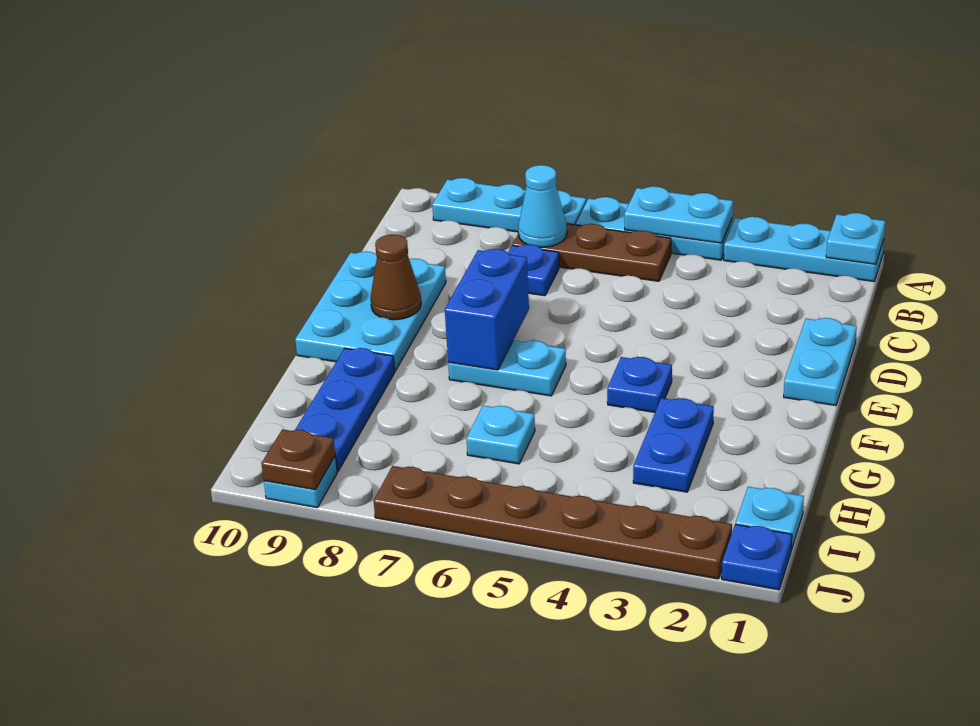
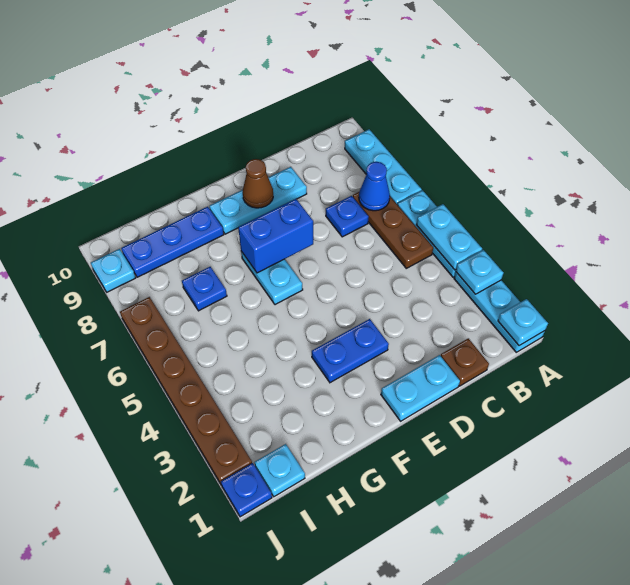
cyan cone B7 level 2 -> blue cone B7 level 2
cyan plate D9:F10 level 1 -> cyan plate D9:F9 level 1
blue plate F4 level 1 -> blue plate H7 level 1
blue plate G3:H3 level 1 -> blue plate E3:F3 level 1
cyan plate H6 level 1 -> cyan plate A3 level 2
brown plate J9 level 2 -> brown plate C1 level 1

